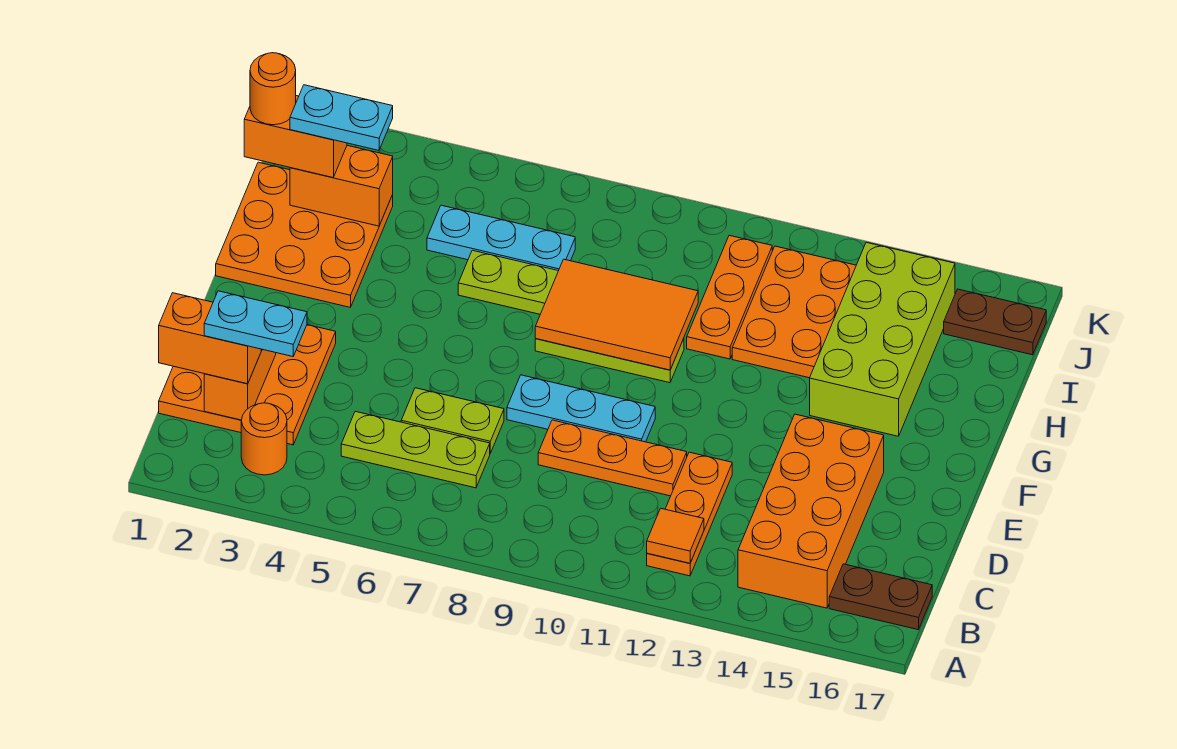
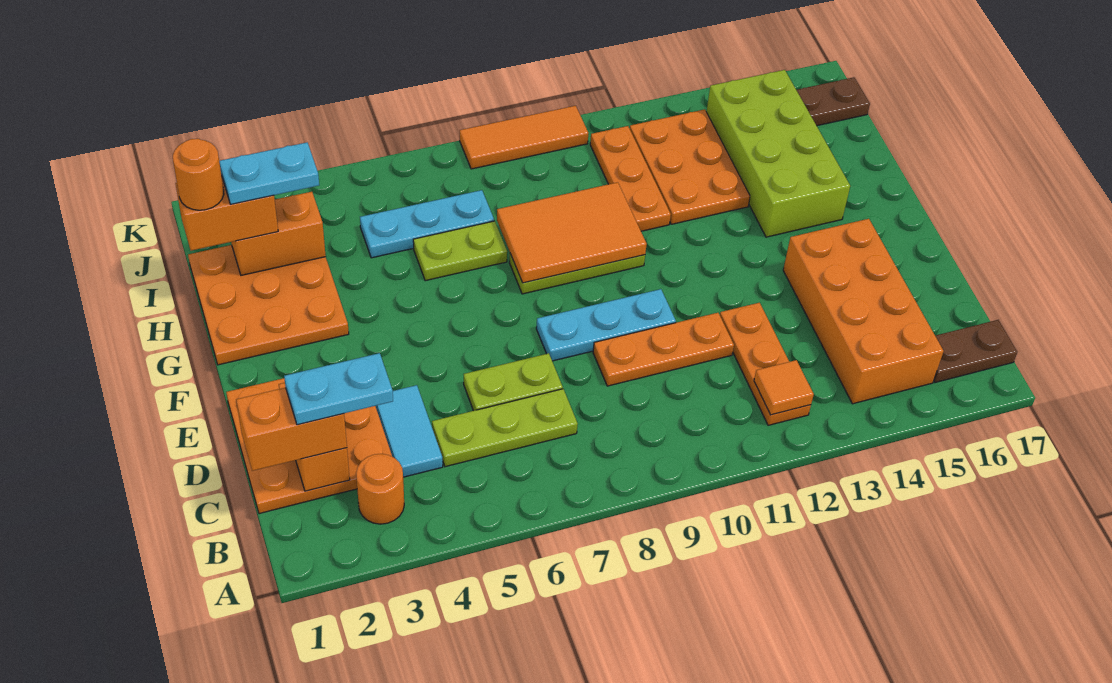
none -> cyan tile C4:D4 level 1
none -> orange tile K8:K10 level 1

